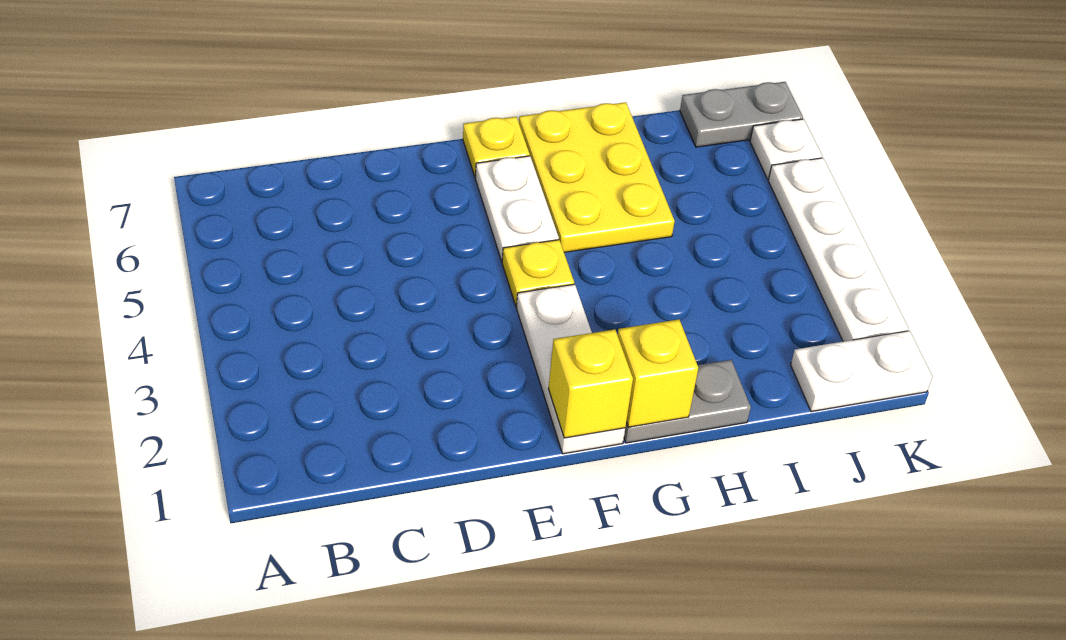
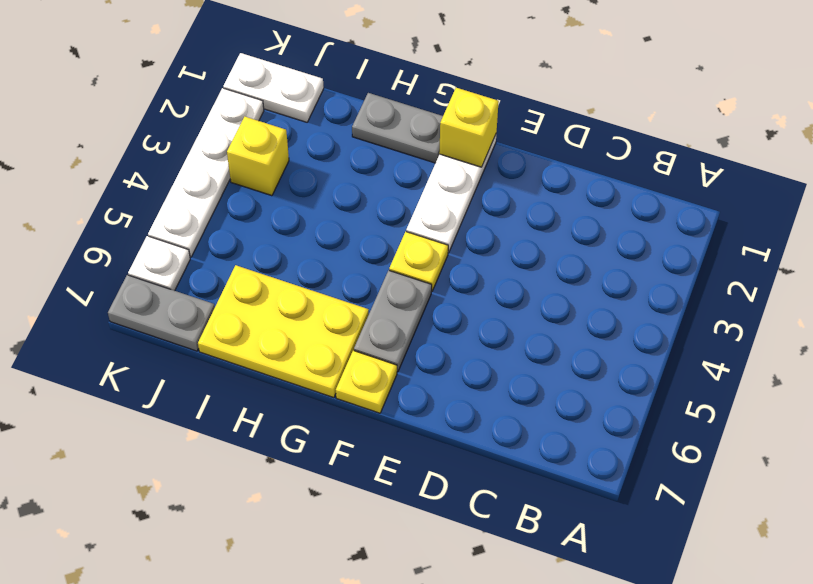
white plate F5:F6 level 1 -> grey plate F5:F6 level 1
yellow brick G1 level 2 -> yellow brick J3 level 1
yellow plate G5:H7 level 1 -> yellow plate G6:I7 level 1

